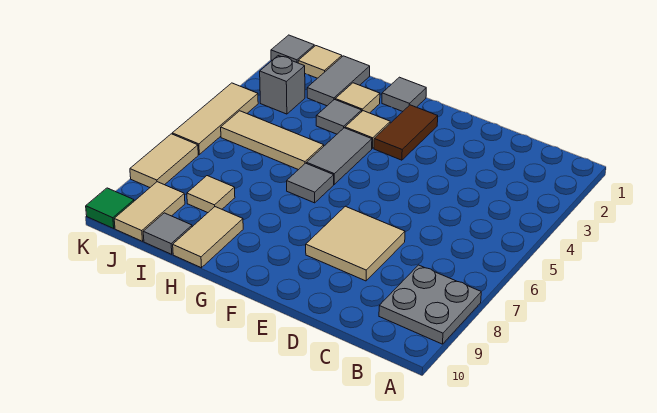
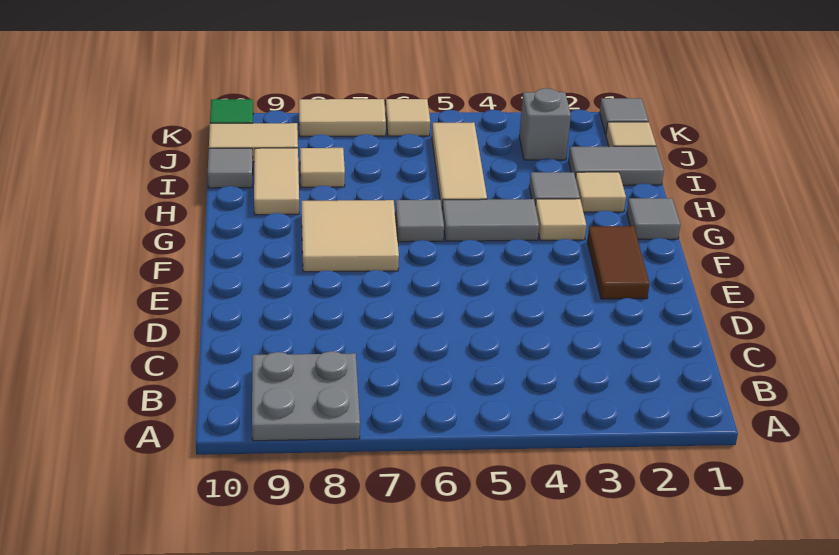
tan tile D7:E8 level 1 -> tan tile F7:G8 level 1
brown tile F2:F3 level 1 -> brown tile E2:F2 level 1
tan tile H9:H10 level 1 -> tan tile H9:I9 level 1
tan tile K4:K6 level 1 -> tan tile K6 level 1

